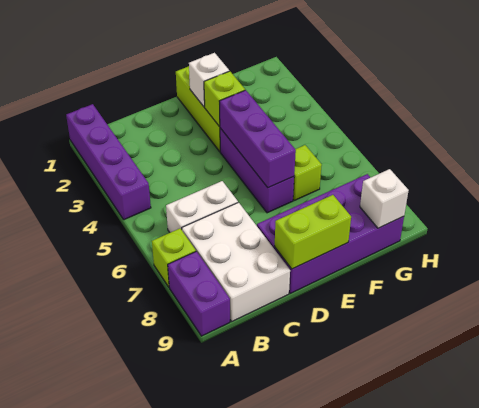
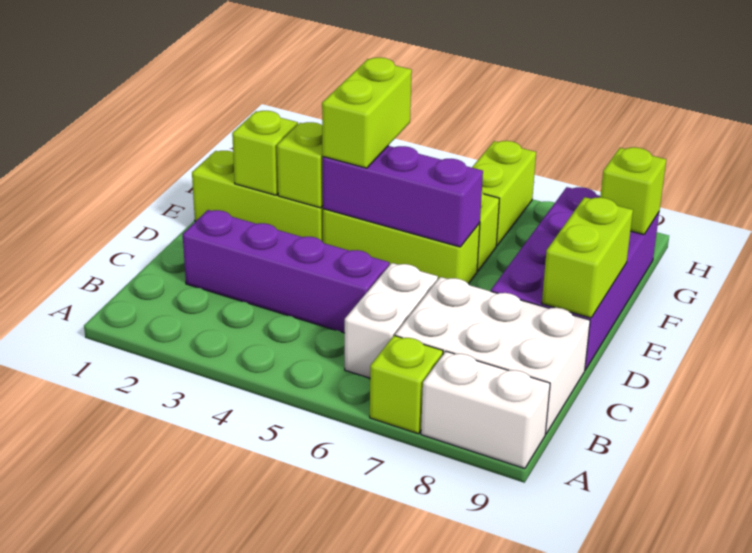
purple brick A1:A4 level 1 -> purple brick C2:C5 level 1
purple brick A8:A9 level 1 -> white brick A8:A9 level 1
white brick E2 level 2 -> lime brick E2 level 2
purple brick E4:E6 level 1 -> lime brick E4:E6 level 1
none -> lime brick E4:F4 level 3
none -> lime brick G6:H6 level 1
white brick G9 level 2 -> lime brick G9 level 2

